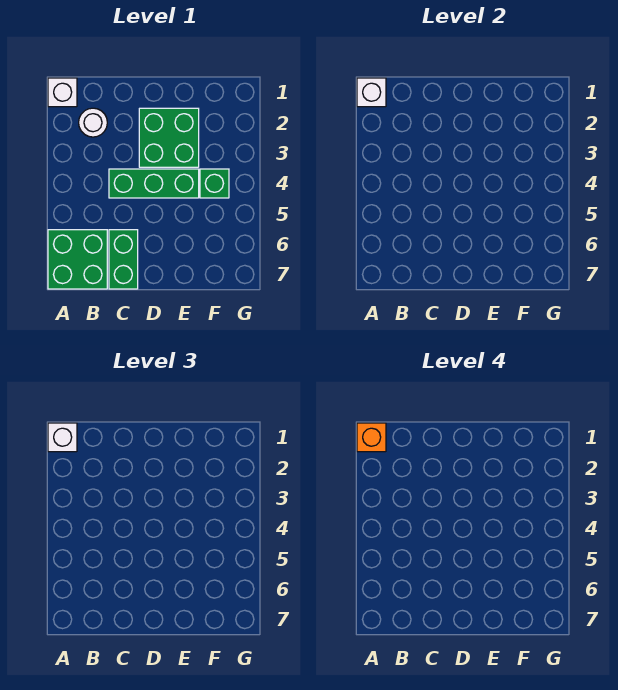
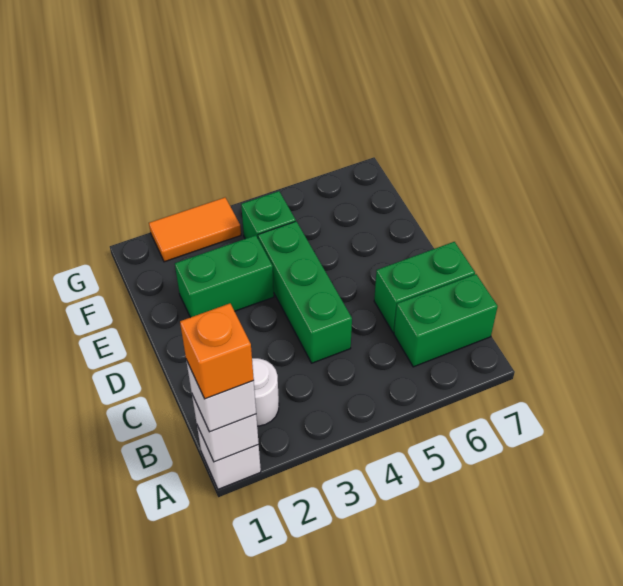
green brick A6:B7 level 1 -> green brick B6:B7 level 1
green brick D2:E3 level 1 -> green brick E2:E3 level 1
none -> orange tile G2:G3 level 1

